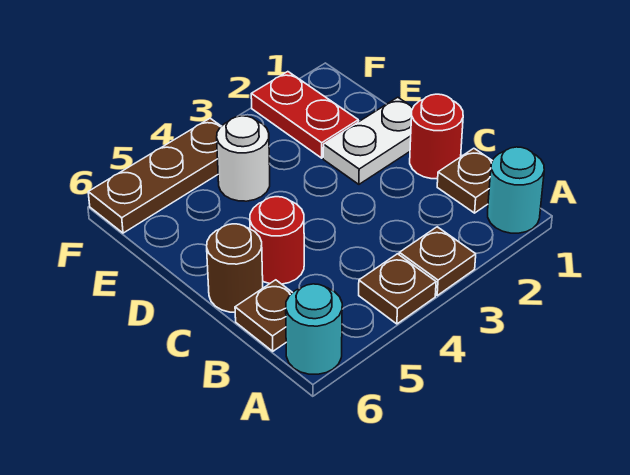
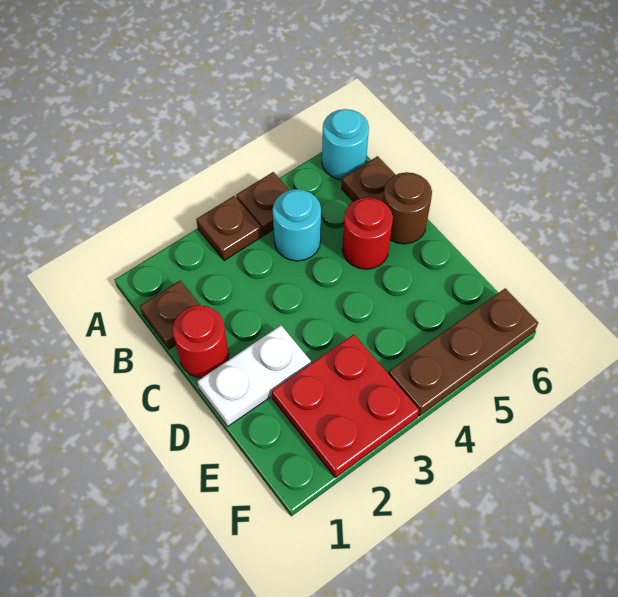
cyan round brick A1 level 1 -> cyan round brick B4 level 1
red plate E2:F2 level 1 -> red plate E2:F3 level 1
white round brick E4 level 1 -> none

